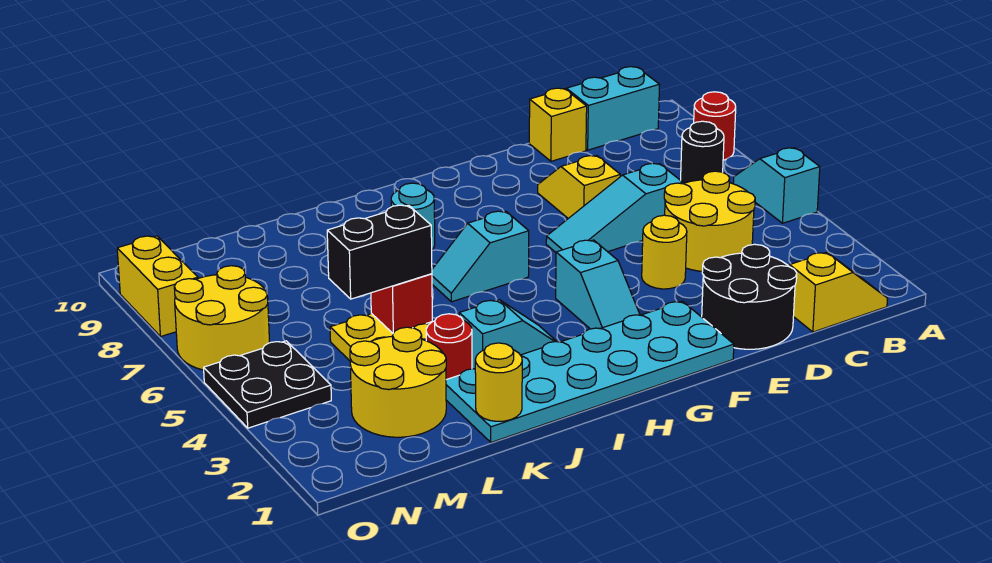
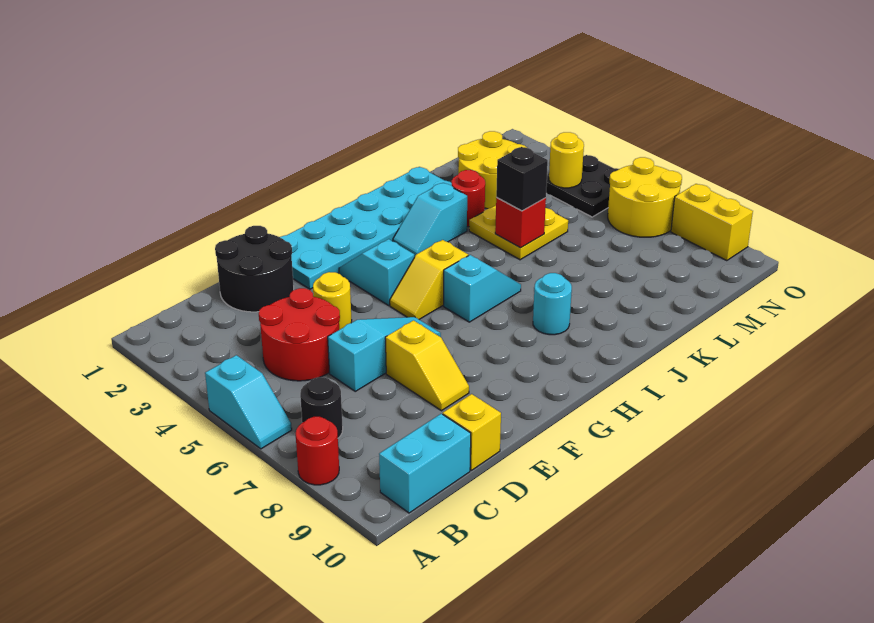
yellow slope B1:C1 level 1 top C -> yellow slope G5:H5 level 1 top H
yellow round brick C4:D5 level 1 -> red round brick C4:D5 level 1
yellow round brick K1 level 2 -> yellow round brick N4 level 2
black brick K5:L5 level 3 -> black brick K5 level 3

